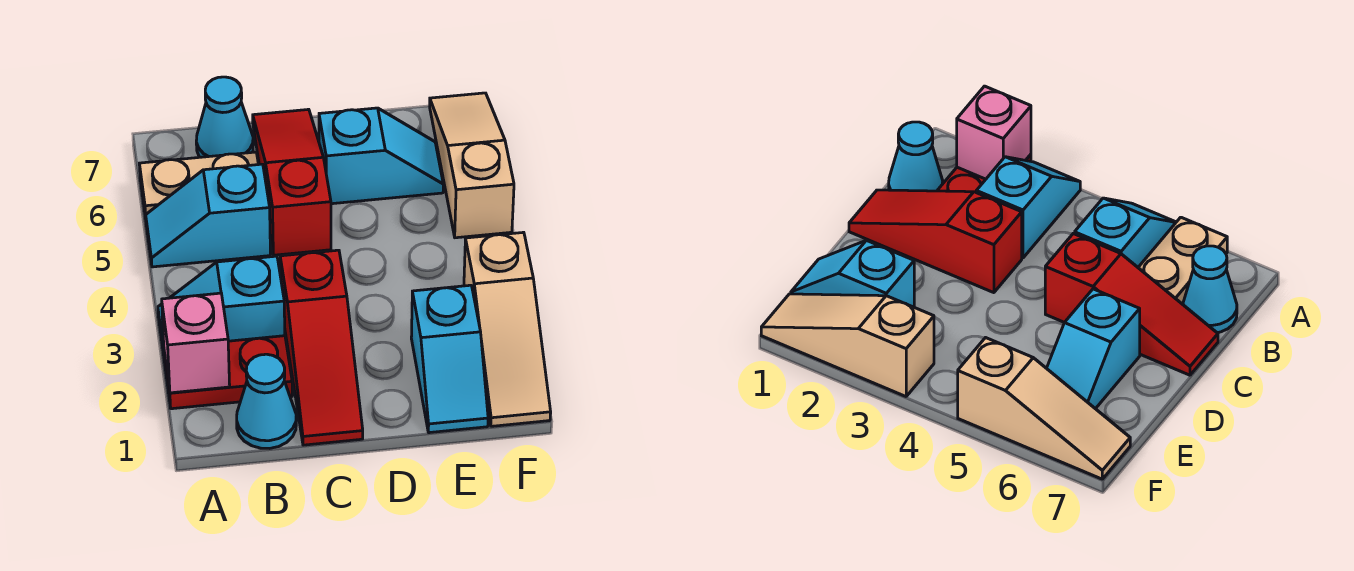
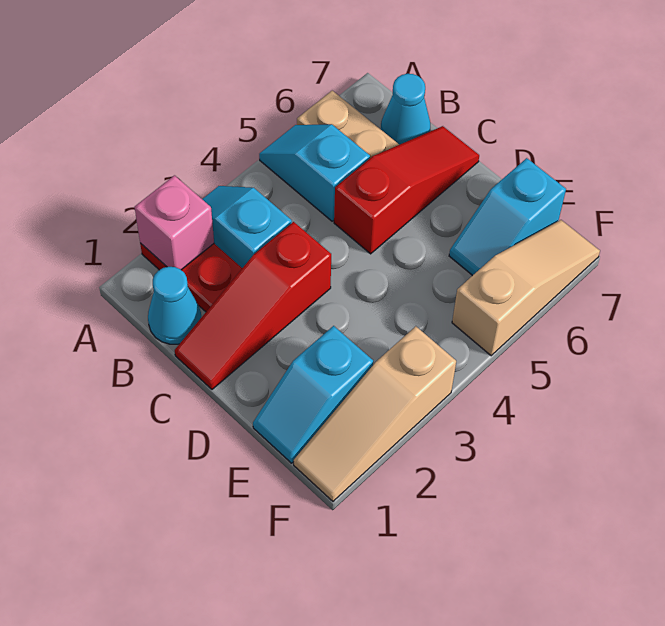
cyan slope D6:E6 level 1 top D -> cyan slope E6:E7 level 1 top 7

